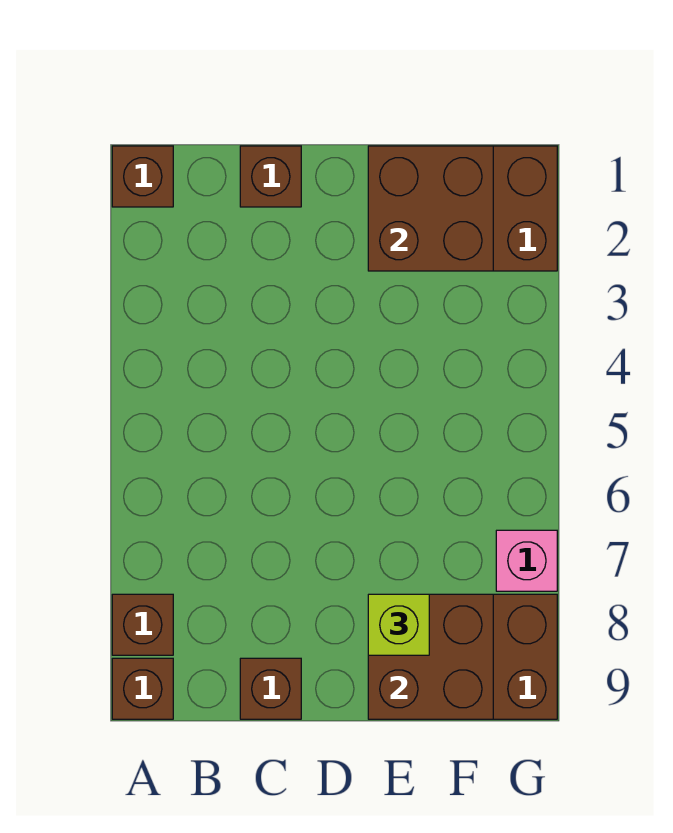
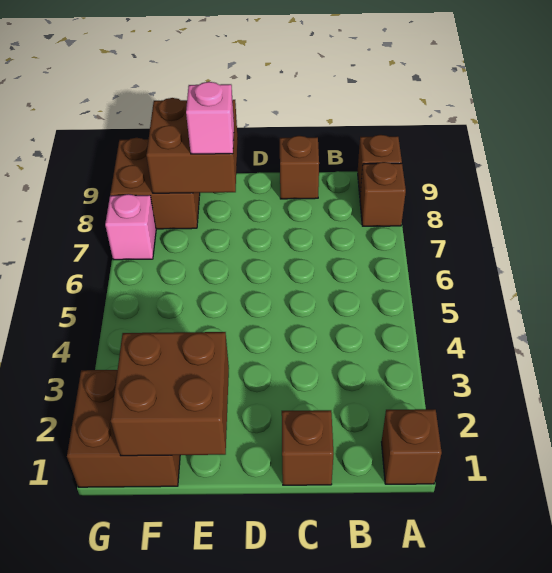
lime brick E8 level 3 -> pink brick E8 level 3

